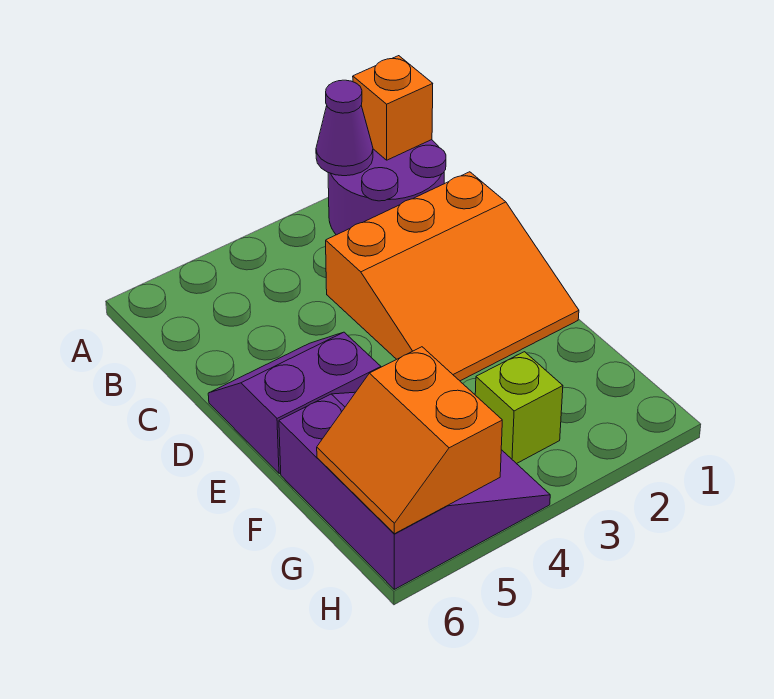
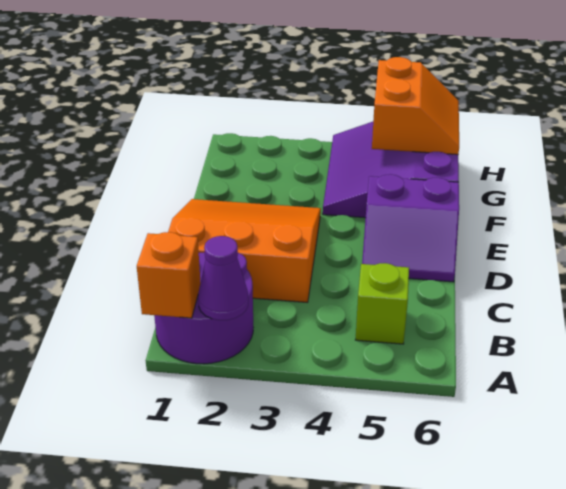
lime brick G3 level 1 -> lime brick B5 level 1

